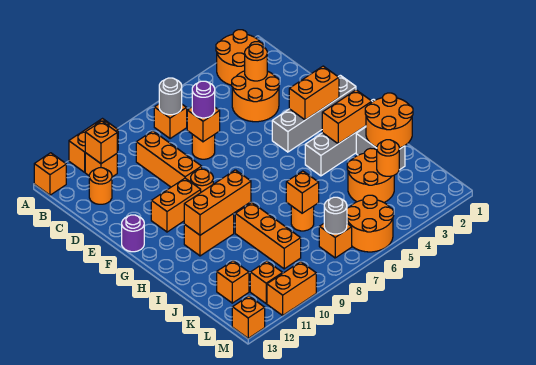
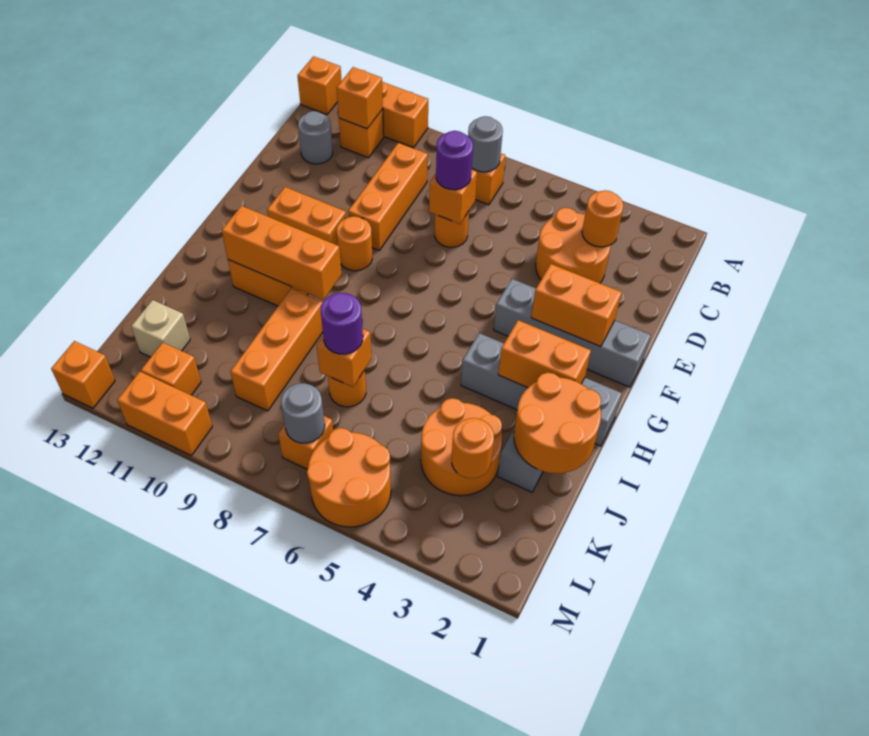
orange round brick A2:B3 level 1 -> none
orange round brick C12 level 1 -> grey round brick C12 level 1
purple round brick F13 level 1 -> purple round brick J7 level 3
orange brick K12 level 1 -> tan brick K12 level 1

